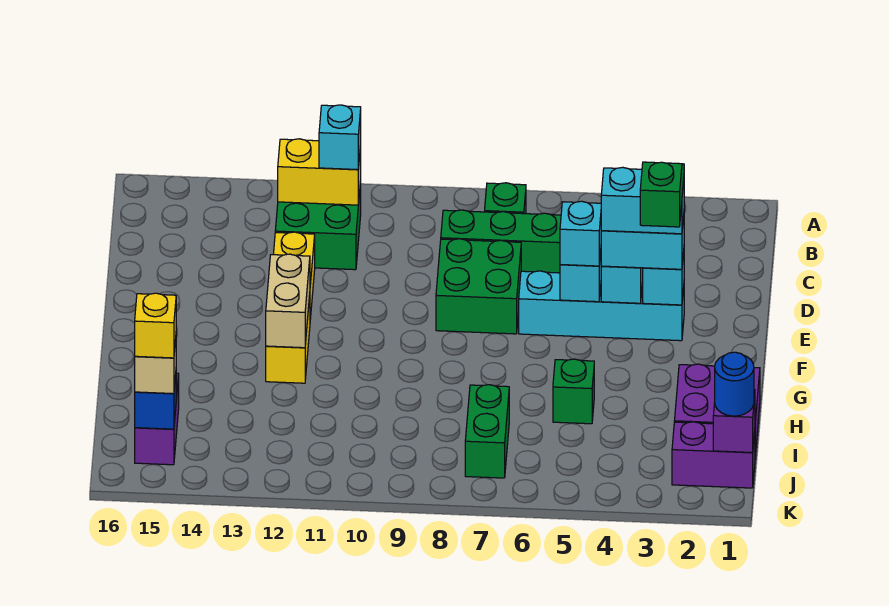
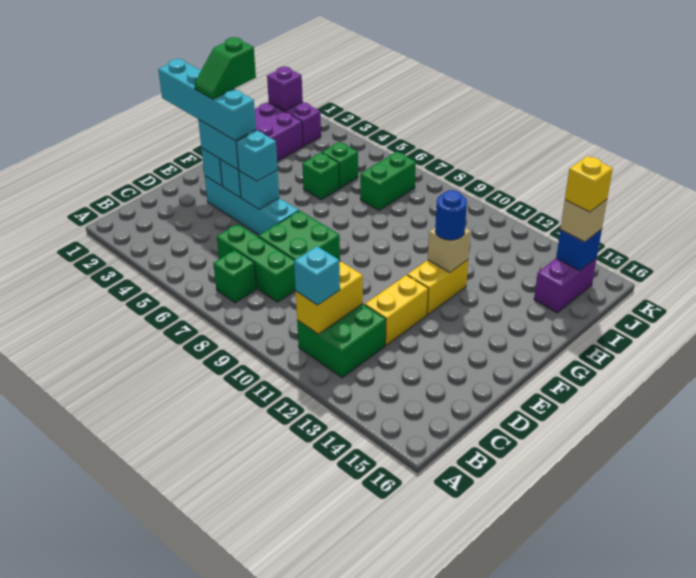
yellow brick B11:B12 level 2 -> yellow brick B11:C11 level 2
cyan brick E3:E4 level 4 -> cyan brick E1:E4 level 4
tan brick F12:G12 level 2 -> tan brick G12 level 2
none -> green brick I5 level 1
blue round brick J1 level 3 -> blue round brick G12 level 3

